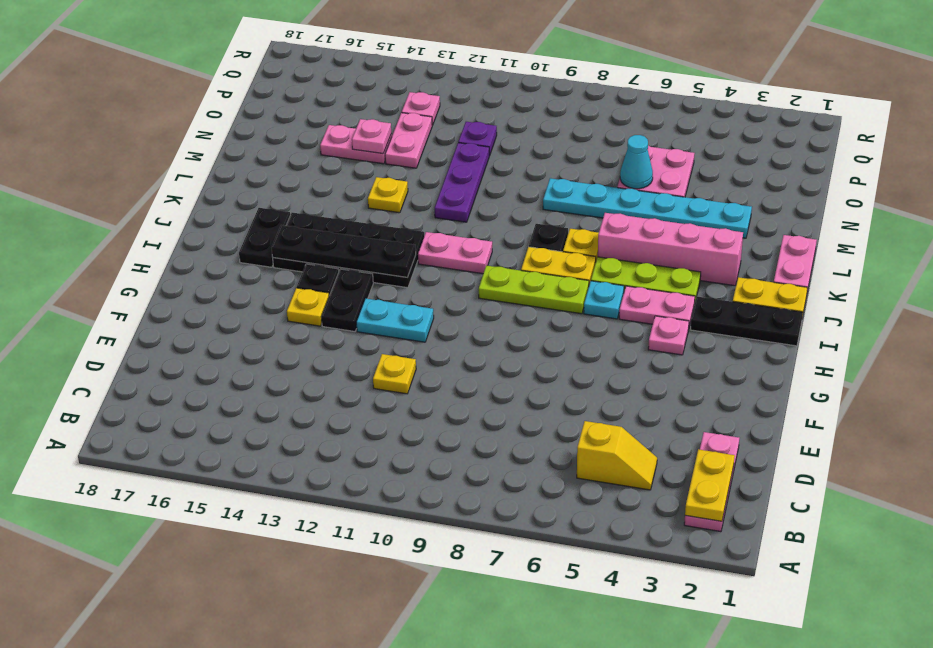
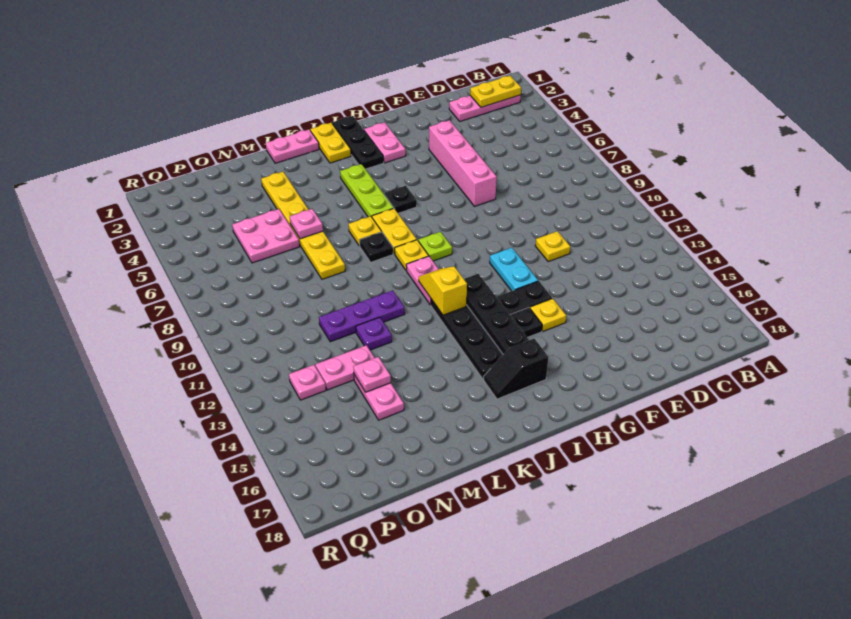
yellow slope C4:C5 level 1 top 5 -> yellow slope J11:J12 level 2 top 12
pink plate H4 level 1 -> pink plate M6 level 2
pink plate I4:I5 level 1 -> pink plate H2:H3 level 1
cyan plate I6 level 1 -> black plate I6 level 1
lime plate I7:I9 level 1 -> lime plate I9 level 1
black plate I16:J16 level 1 -> black slope I16:J16 level 1 top I
pink brick K3:K6 level 1 -> pink brick F4:F7 level 1
yellow plate L13 level 1 -> yellow plate J9 level 1
cyan plate M3:M8 level 1 -> yellow plate M3:M8 level 1
cyan cone N6 level 2 -> none
purple plate O11 level 1 -> purple plate M12 level 1

